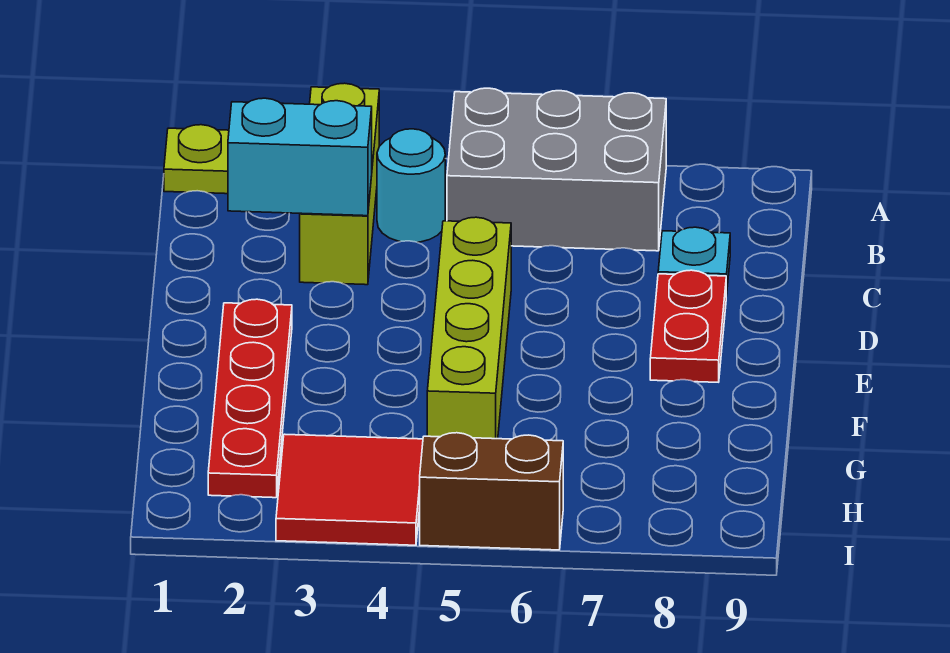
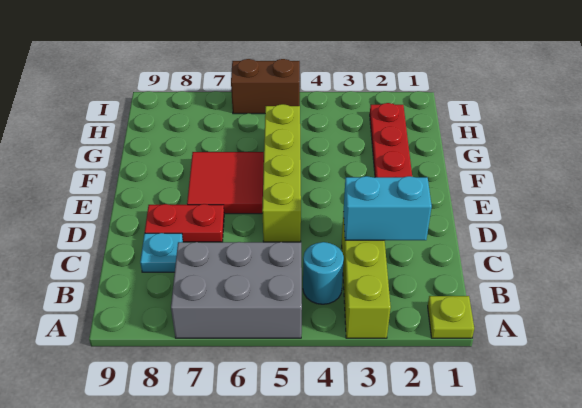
red plate D8:E8 level 1 -> red plate D7:D8 level 1
red tile H3:I4 level 1 -> red tile E6:F7 level 1

